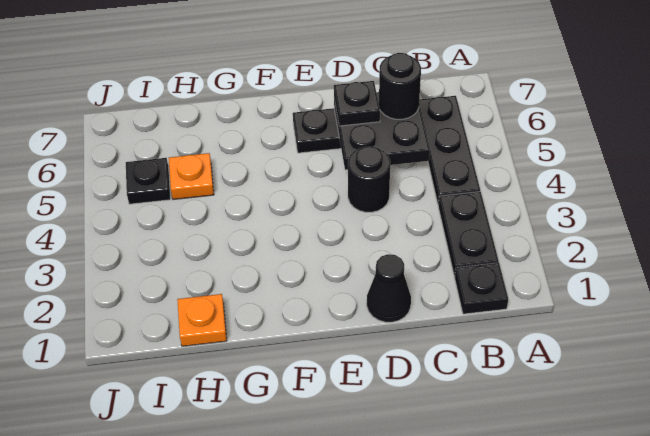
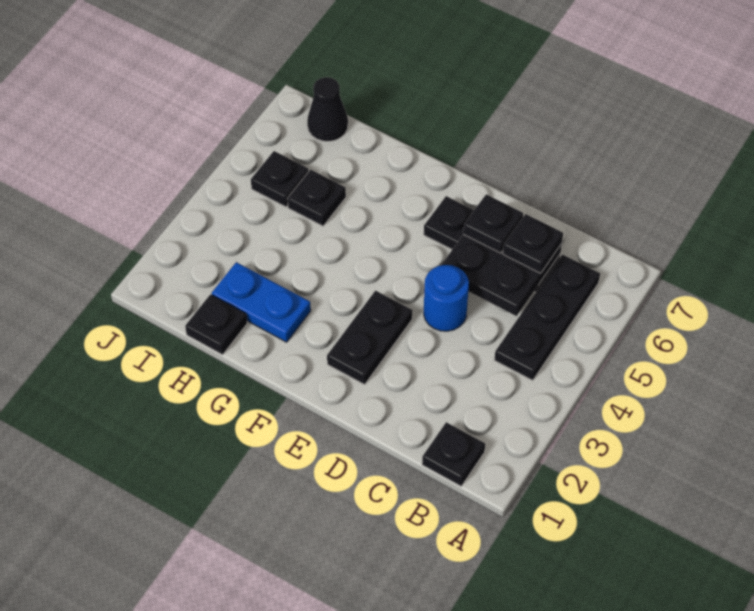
black plate B2:B3 level 1 -> black plate E2:E3 level 1
black round brick C6 level 3 -> black plate C6 level 3
black cone D1 level 1 -> black cone I7 level 1
black round brick D4 level 1 -> blue round brick D4 level 1
none -> blue plate G2:H2 level 1
orange plate H1 level 1 -> black plate H1 level 1
orange plate H5 level 1 -> black plate H5 level 1

